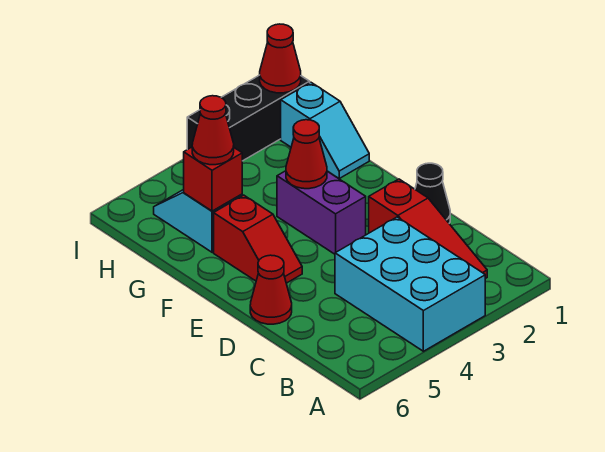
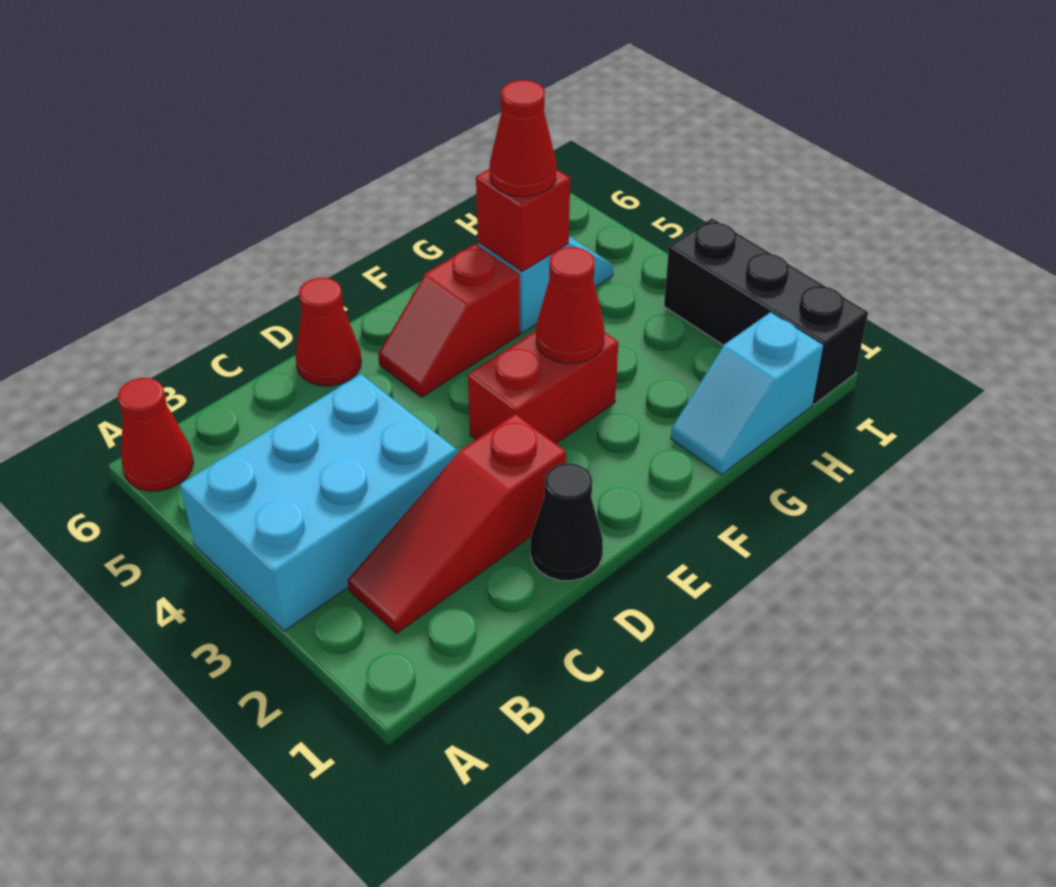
purple brick E3:F3 level 1 -> red brick E3:F3 level 1
red cone I1 level 2 -> red cone A6 level 1

